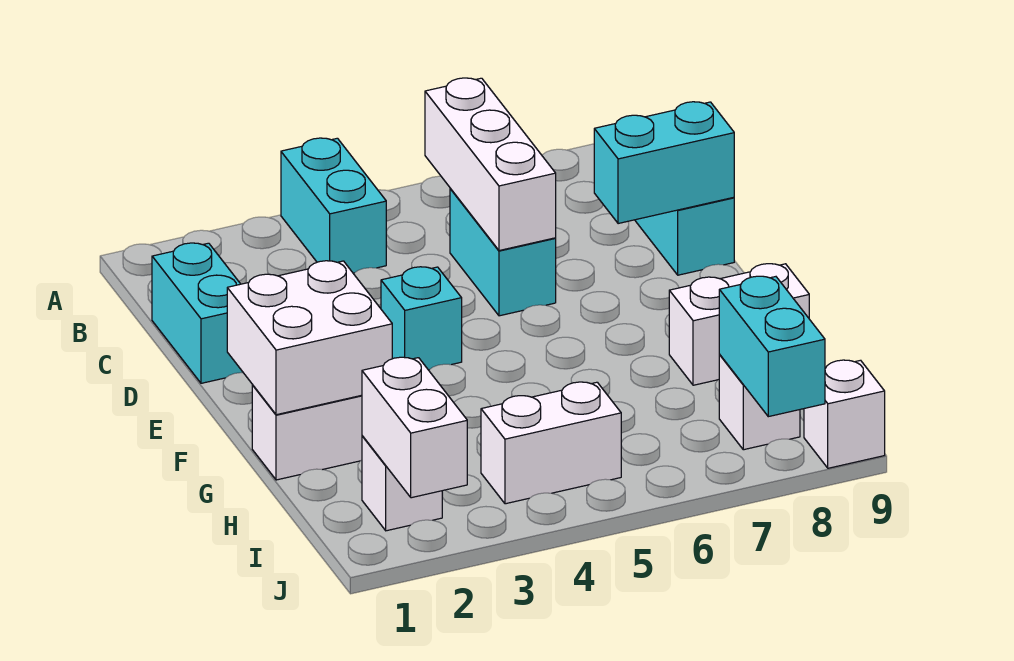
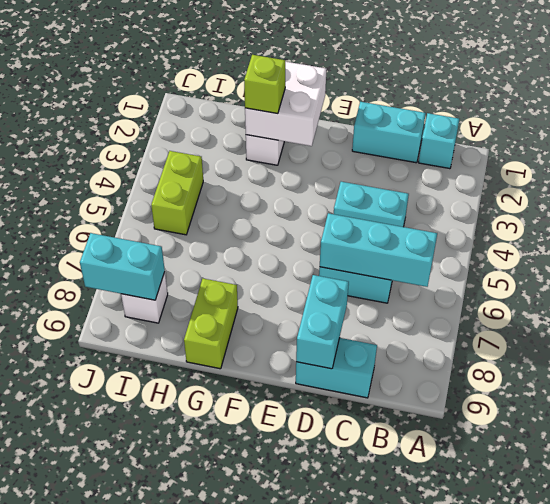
cyan brick A4:B4 level 1 -> cyan brick C4:D4 level 1
white brick B6:D6 level 2 -> cyan brick B6:D6 level 2
cyan brick E4 level 1 -> cyan brick B1 level 1
none -> lime brick G2 level 3
white brick G8:G9 level 1 -> lime brick G8:G9 level 1
white brick I2 level 1 -> none
white brick I2:J2 level 2 -> none
white brick I4:I5 level 1 -> lime brick I4:I5 level 1
white brick J9 level 1 -> none

